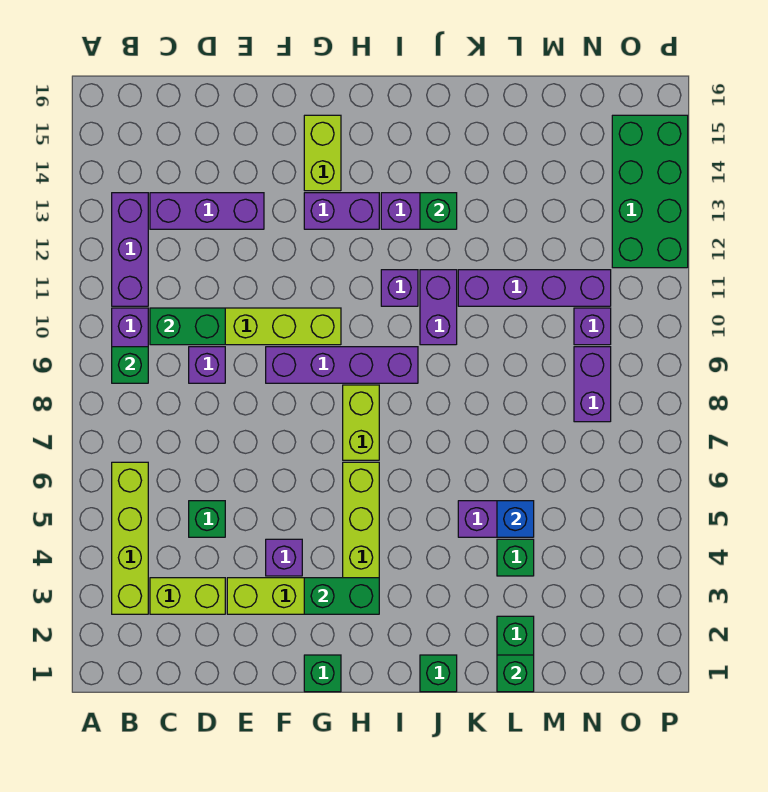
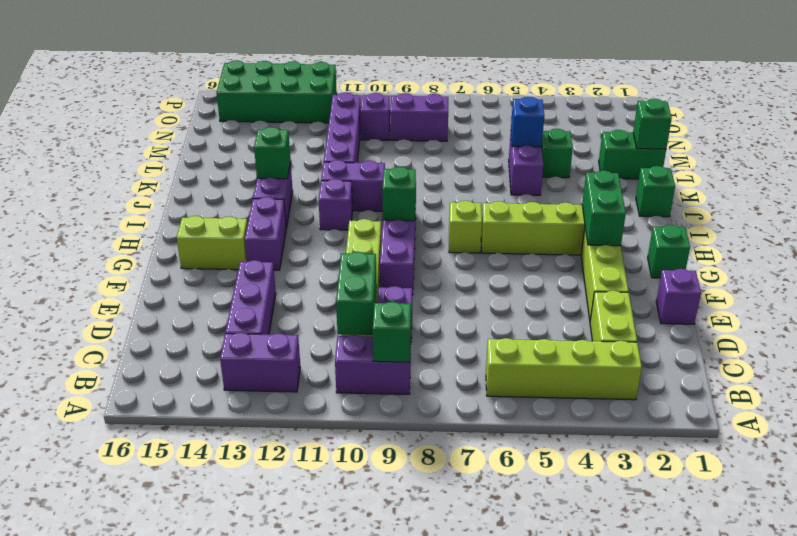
purple brick B11:B13 level 1 -> purple brick B12:B13 level 1
green brick D5 level 1 -> green brick H9 level 2
purple brick F4 level 1 -> purple brick E1 level 1
lime brick H7:H8 level 1 -> lime brick H7 level 1

